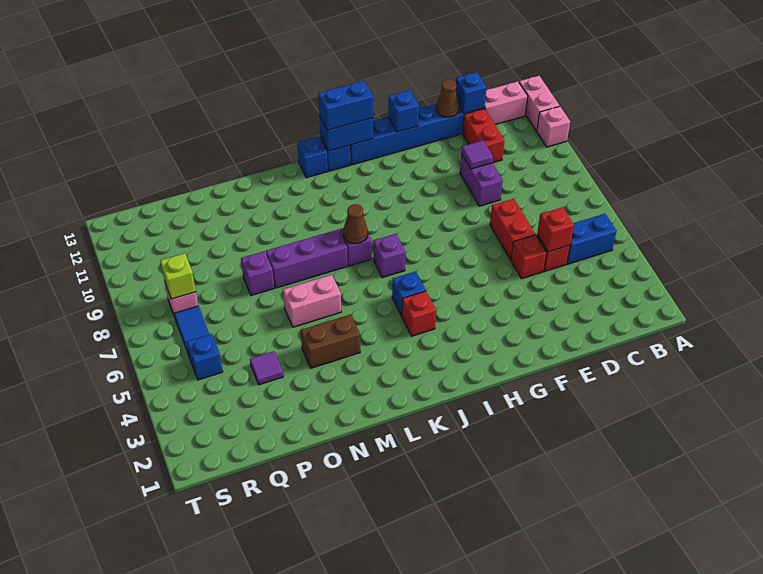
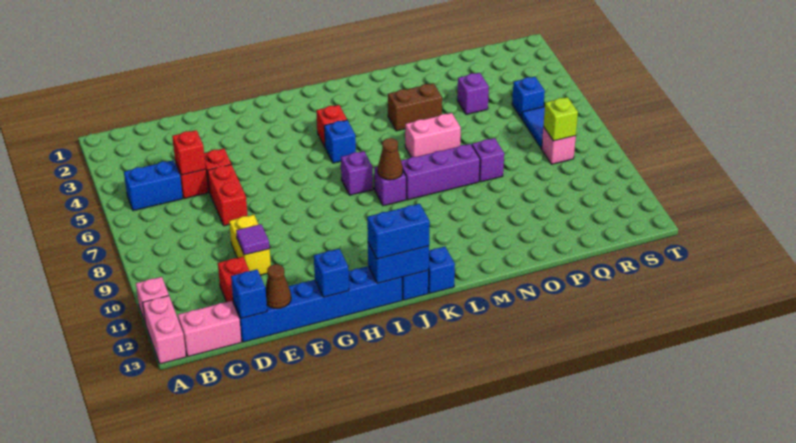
purple brick E9:E10 level 1 -> yellow brick E9:E10 level 1
purple tile P4 level 1 -> purple brick P4 level 1

